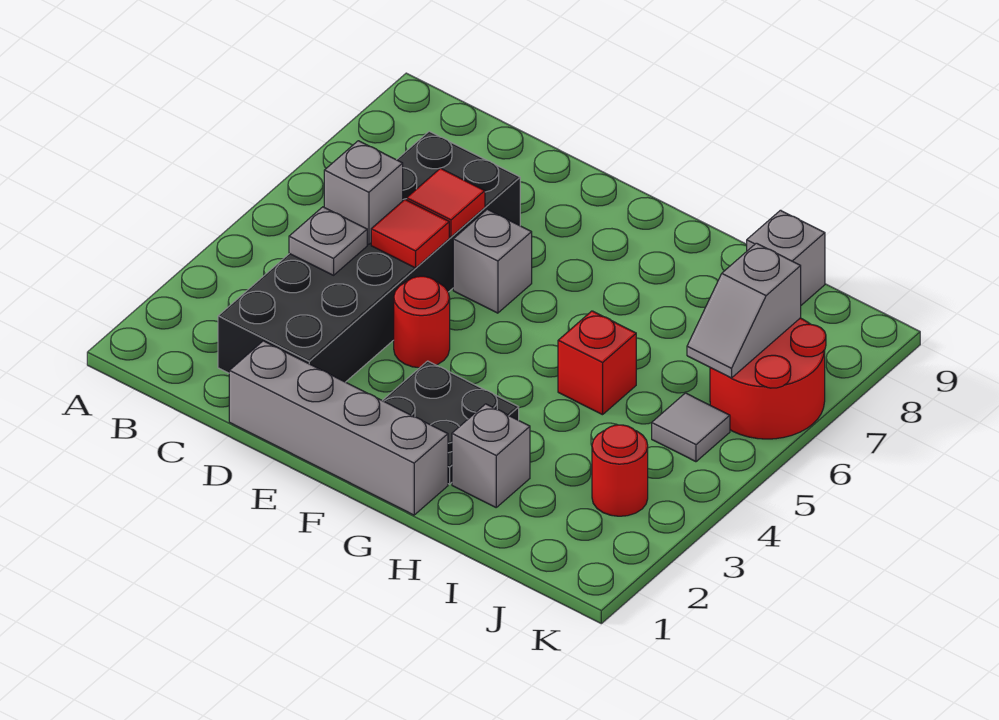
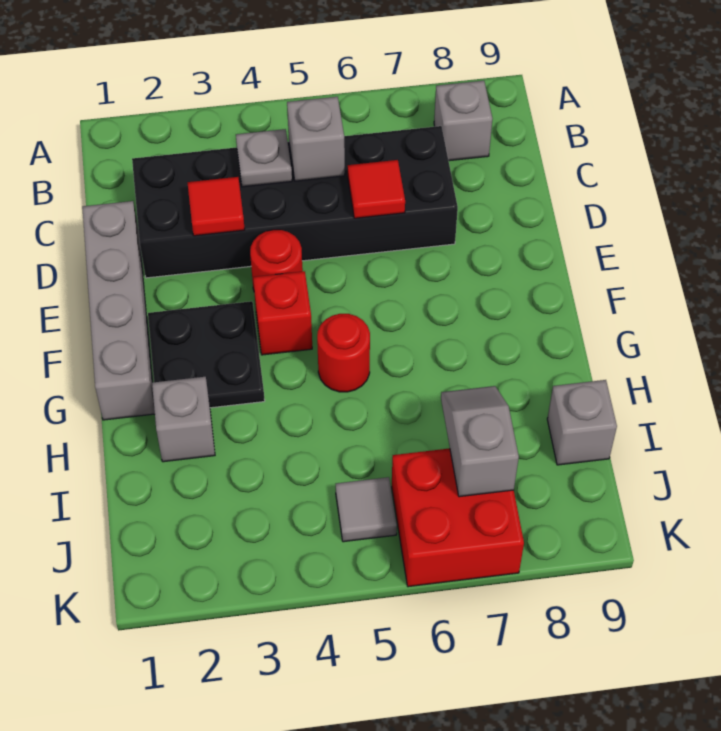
red tile D5 level 2 -> red tile D3 level 2
grey brick E6 level 1 -> grey brick B8 level 1
red brick H5 level 1 -> red brick F4 level 1
red round brick J3 level 1 -> red round brick G5 level 1
red round brick J6:K7 level 1 -> red brick J6:K7 level 1
grey slope J6:J7 level 2 top 7 -> grey slope I7:J7 level 2 top J

